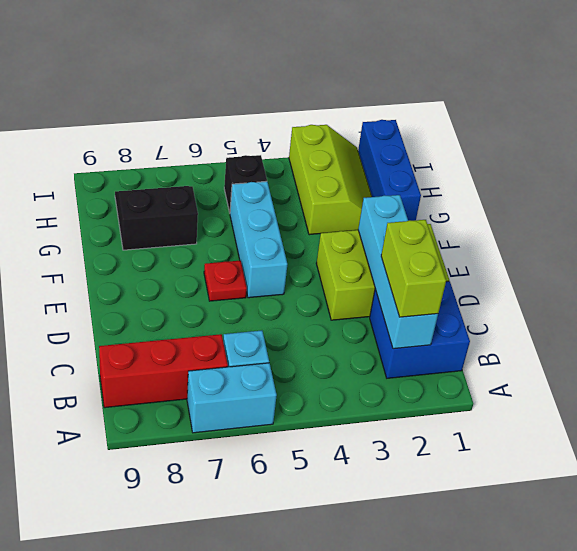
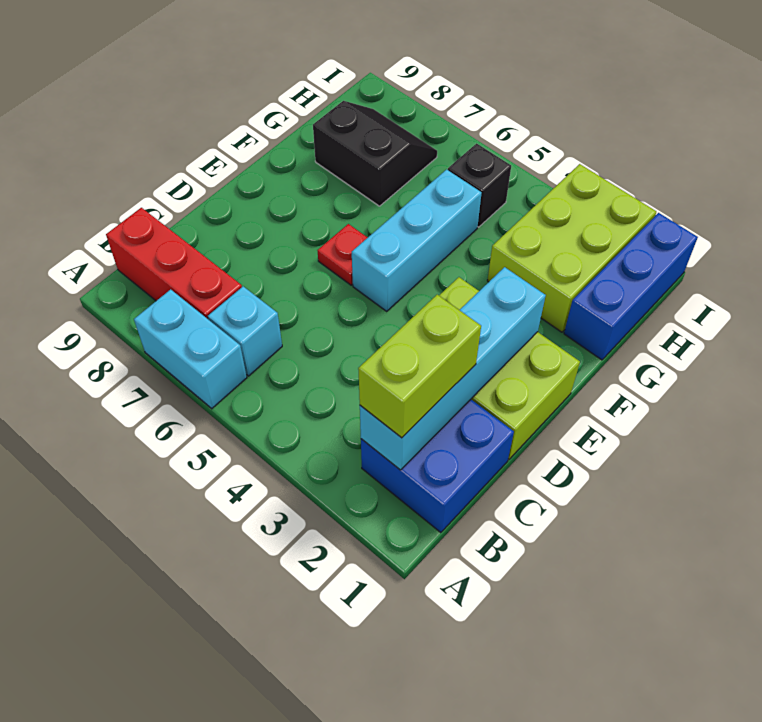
lime slope G2:I3 level 1 top 3 -> lime brick G2:I3 level 1

